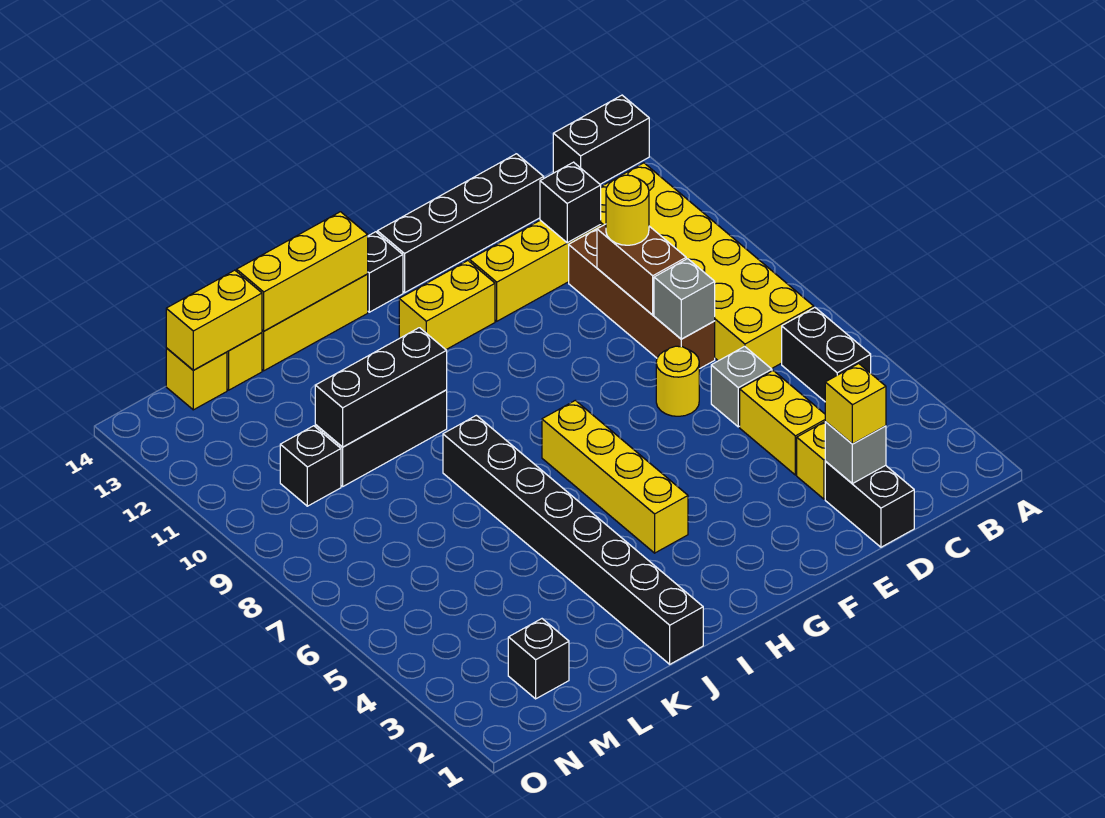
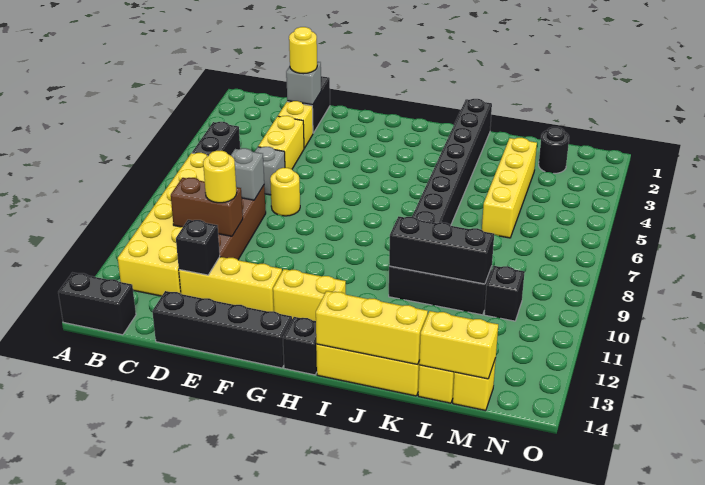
yellow brick D2 level 3 -> yellow round brick D2 level 3
brown brick D9:D10 level 2 -> brown brick C10:D10 level 2
yellow brick H4:H7 level 1 -> yellow brick L3:L6 level 1
black brick M2 level 1 -> black round brick M2 level 1

